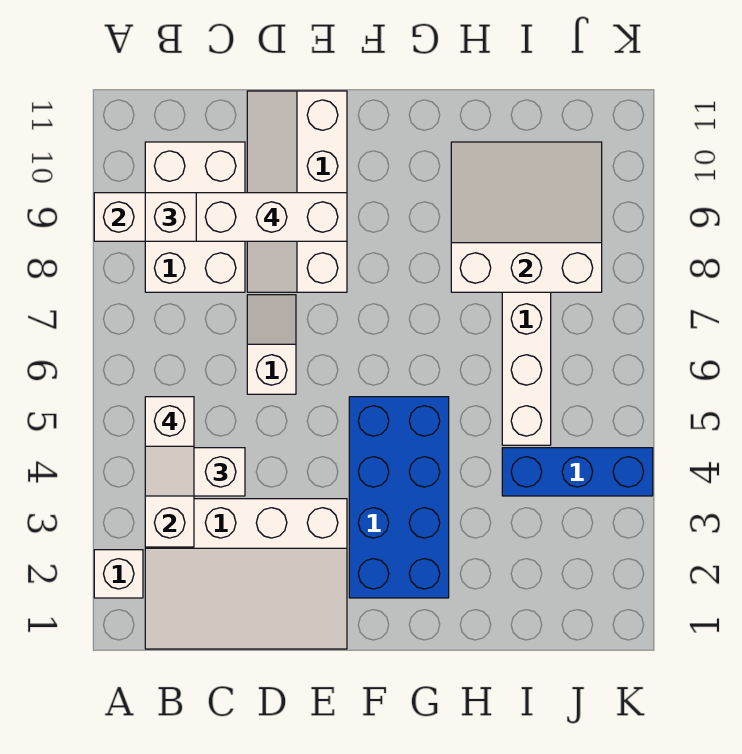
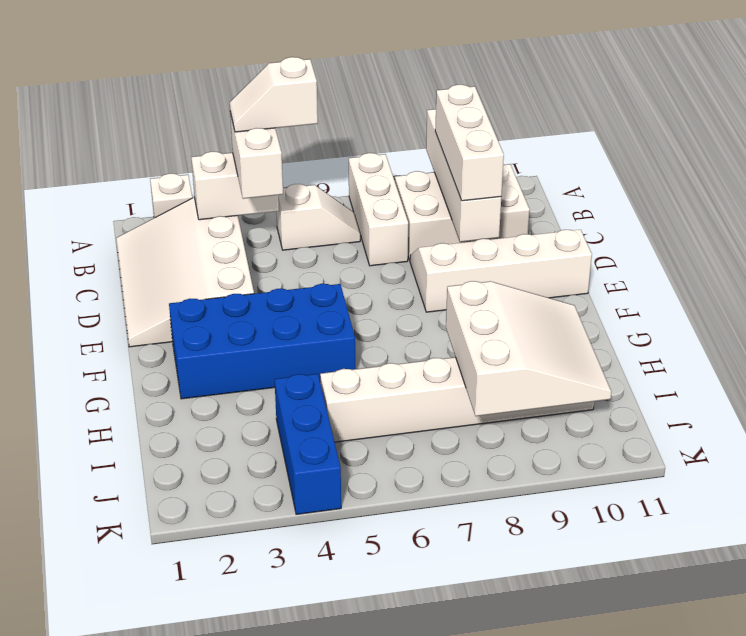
white brick C9:E9 level 4 -> white brick A7:C7 level 1
white slope D6:D7 level 1 top 6 -> white slope B5:B6 level 1 top 5

